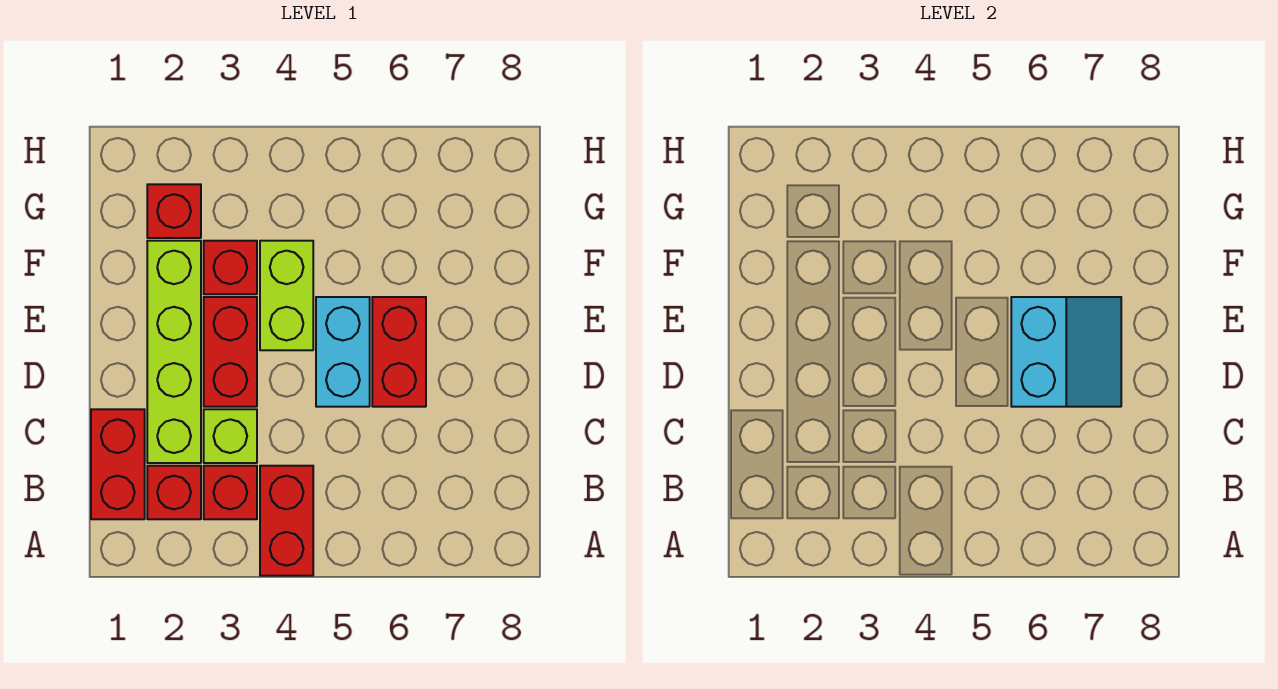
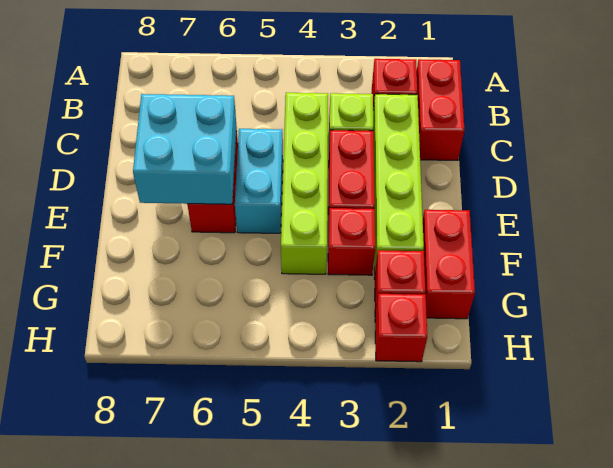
red brick A4:B4 level 1 -> red brick F1:G1 level 1
red brick B3 level 1 -> red brick H2 level 1
cyan slope D6:E7 level 2 top 6 -> cyan brick D6:E7 level 2
lime brick E4:F4 level 1 -> lime brick C4:F4 level 1

